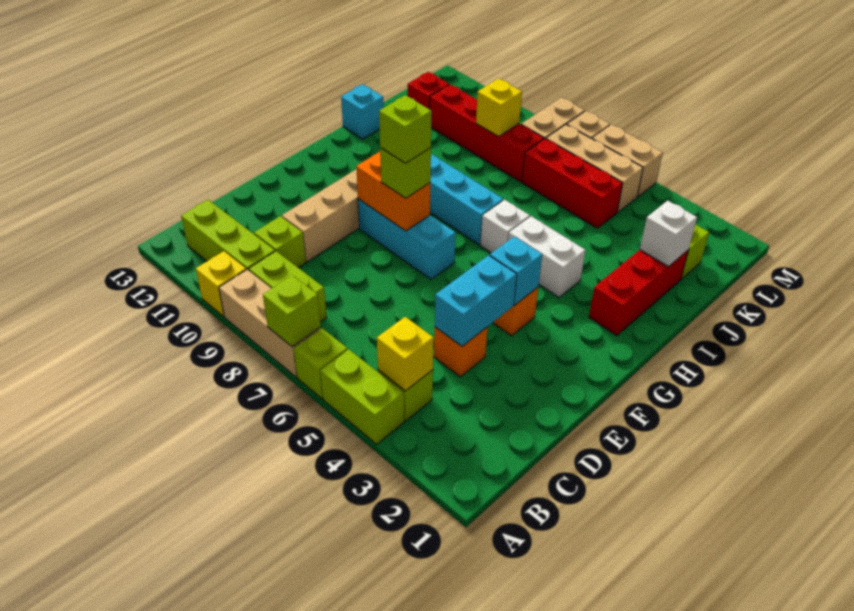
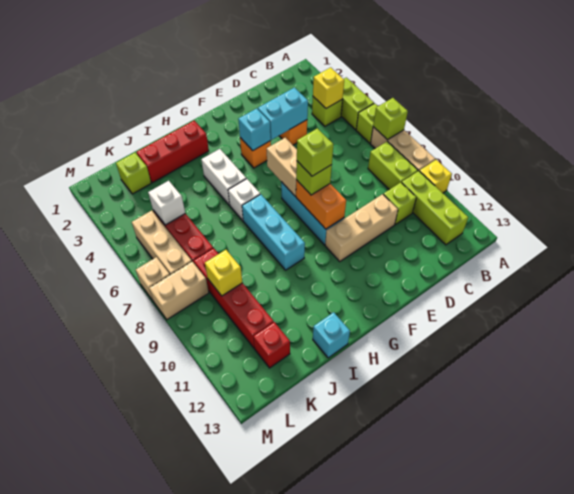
white brick J2 level 2 -> white brick K5 level 2
tan brick M5:M6 level 1 -> tan brick F6:F7 level 2

